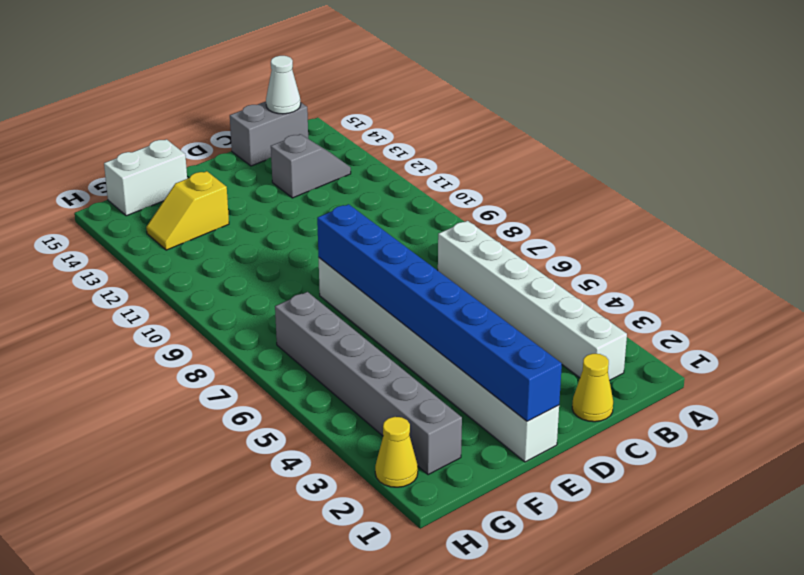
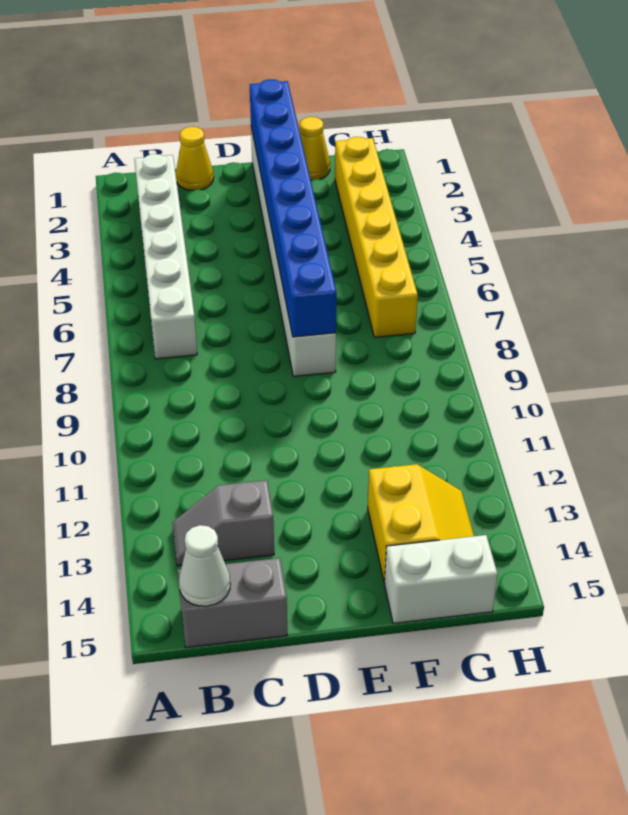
yellow slope F13:G13 level 1 top F -> yellow slope F13:G14 level 1 top F
grey brick G2:G7 level 1 -> yellow brick G2:G7 level 1
yellow cone H2 level 1 -> yellow cone F1 level 1

